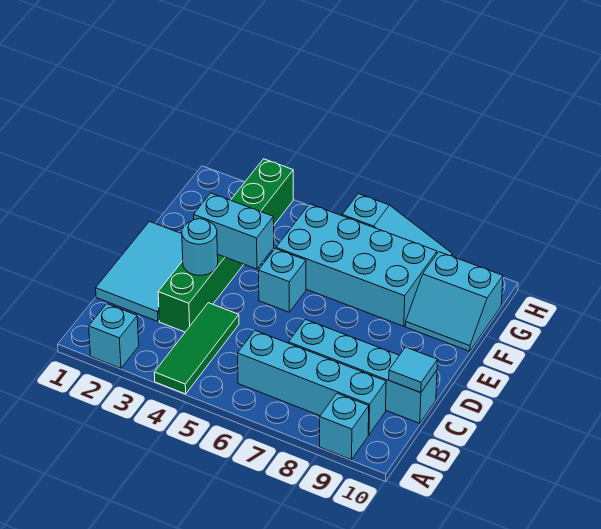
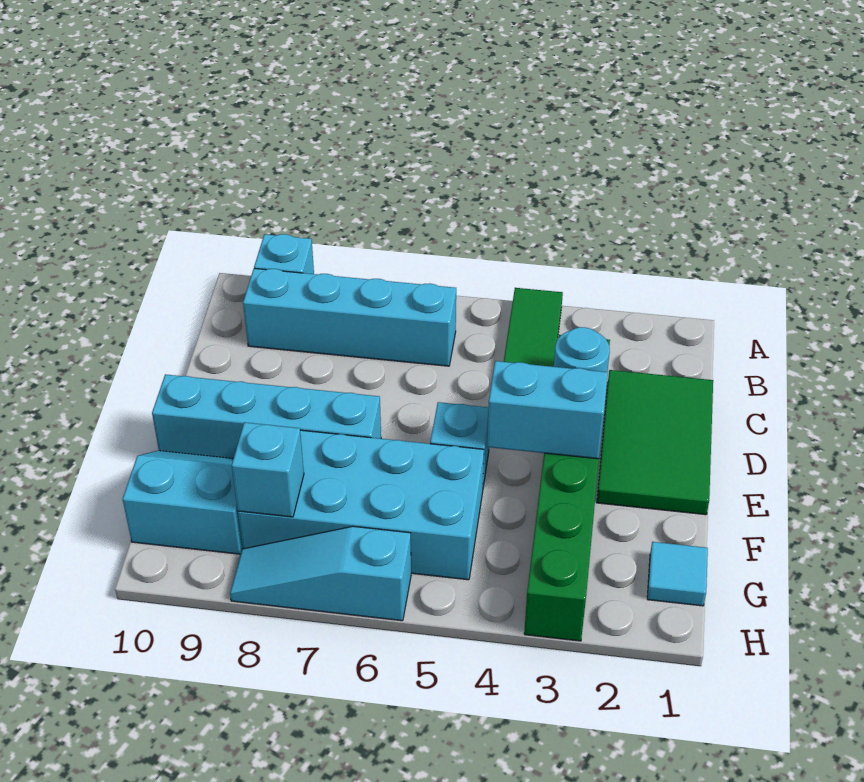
cyan brick A2 level 1 -> cyan brick G8 level 2
cyan tile C1:E2 level 1 -> green tile C1:E2 level 1
cyan brick C7:C10 level 1 -> cyan brick E7:E10 level 1
cyan tile C10 level 2 -> cyan tile G1 level 1

